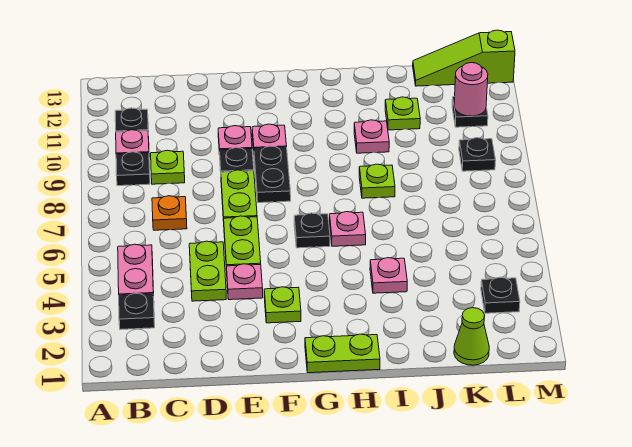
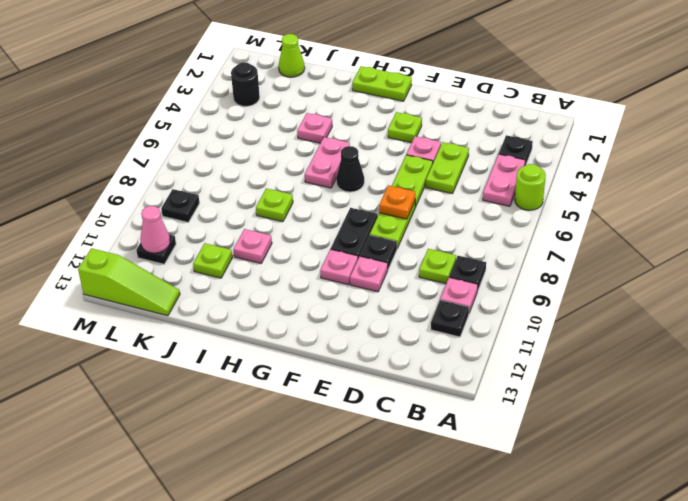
none -> lime round brick A5 level 1
orange plate C7 level 1 -> orange plate E7 level 2
black plate G6 level 1 -> black cone G6 level 1
pink plate H6 level 1 -> pink plate H5:H6 level 1
black plate L3 level 1 -> black round brick L3 level 1
pink round brick L11 level 2 -> pink cone L11 level 2

